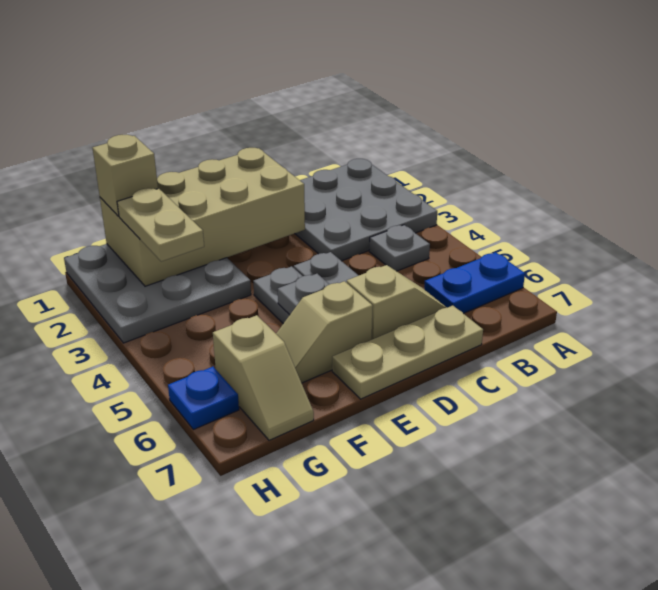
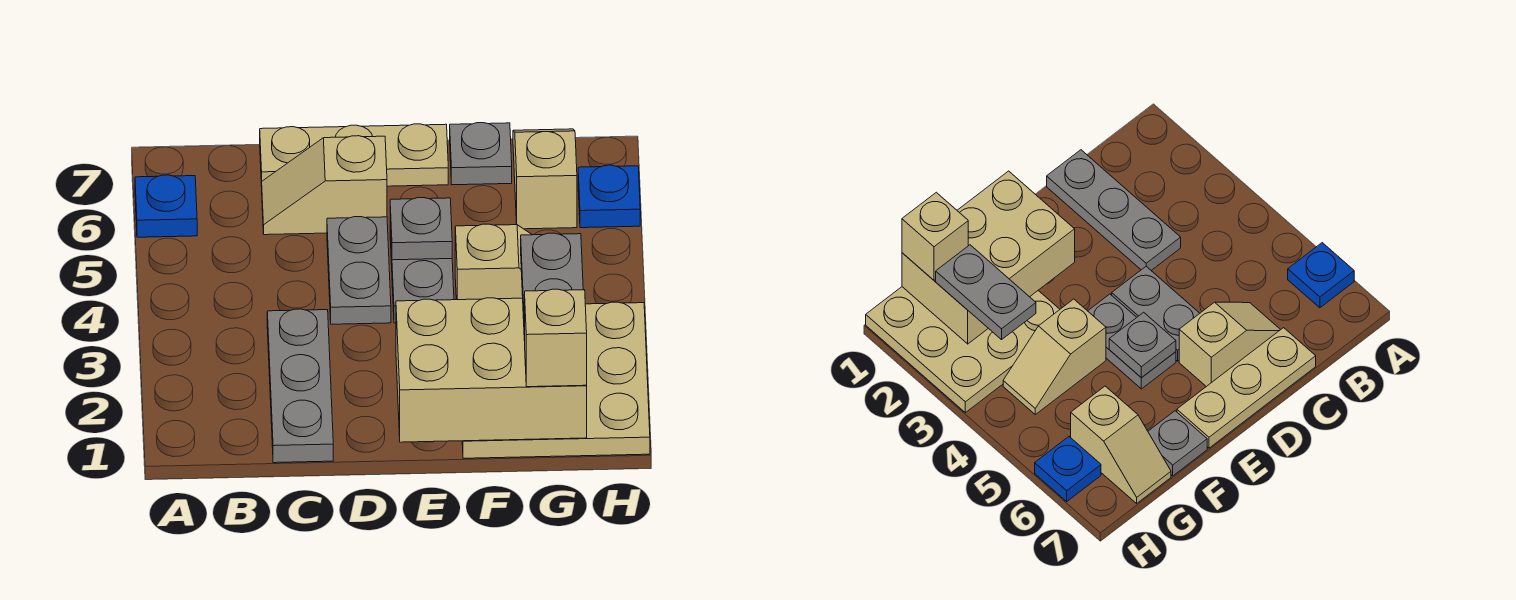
grey plate A1:C3 level 1 -> grey plate C1:C3 level 1
blue plate A6:B6 level 1 -> blue plate A6 level 1
grey plate B4 level 1 -> grey plate F7 level 1
tan brick D1:G2 level 2 -> tan brick E1:G2 level 2
tan slope E6:F6 level 1 top E -> tan slope F4:G4 level 1 top F
grey plate F1:H3 level 1 -> tan plate F1:H3 level 1
tan plate G2:G3 level 3 -> grey plate G2:G3 level 3

